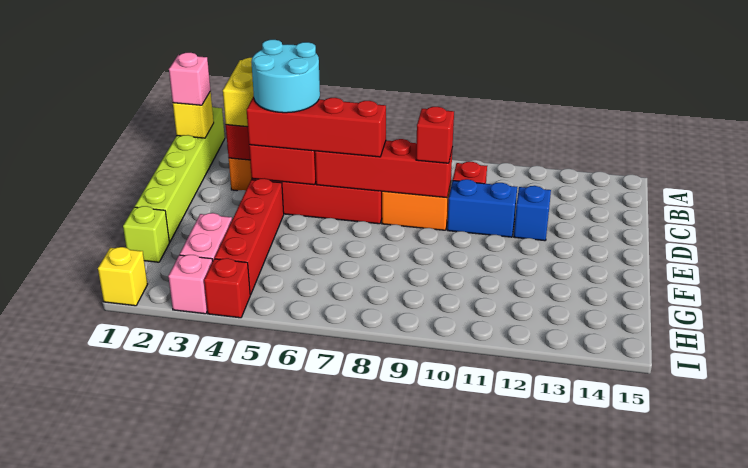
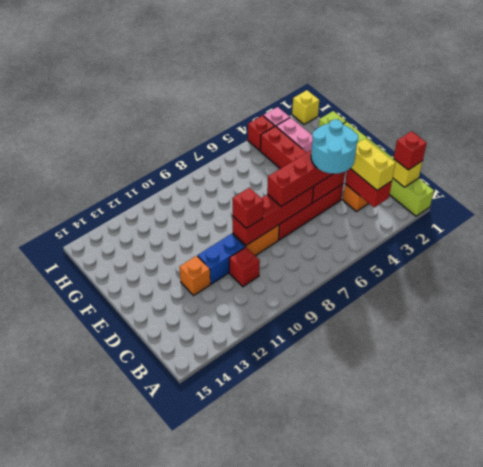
pink brick B1 level 3 -> red brick B1 level 3
blue brick D12 level 1 -> orange brick D12 level 1

